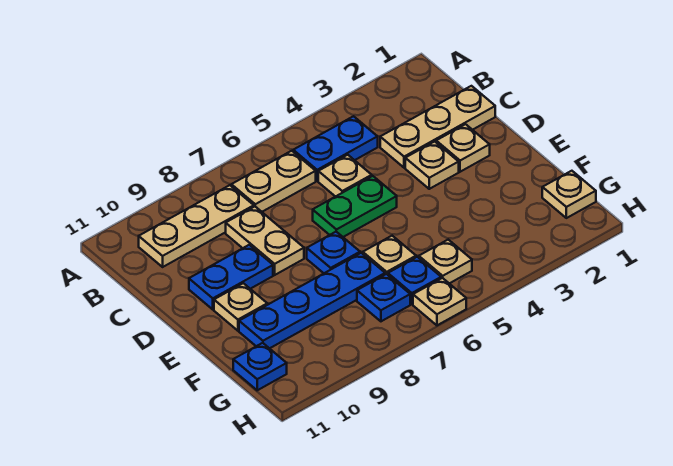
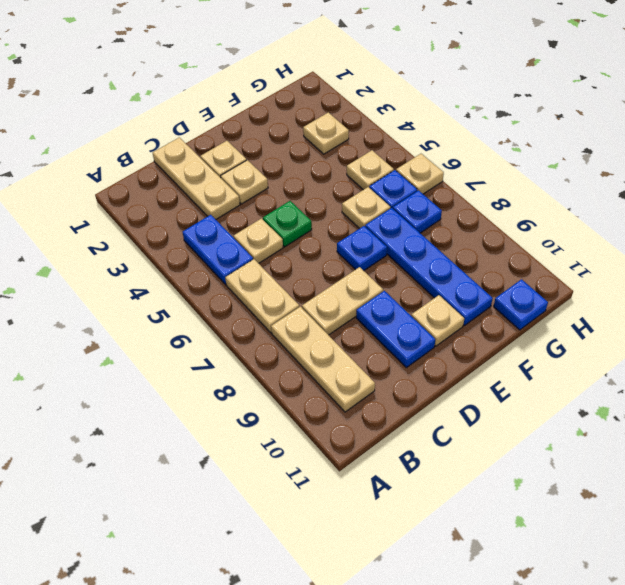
green plate D5:D6 level 1 -> green plate D5 level 1
tan plate G1 level 1 -> tan plate G3 level 1

